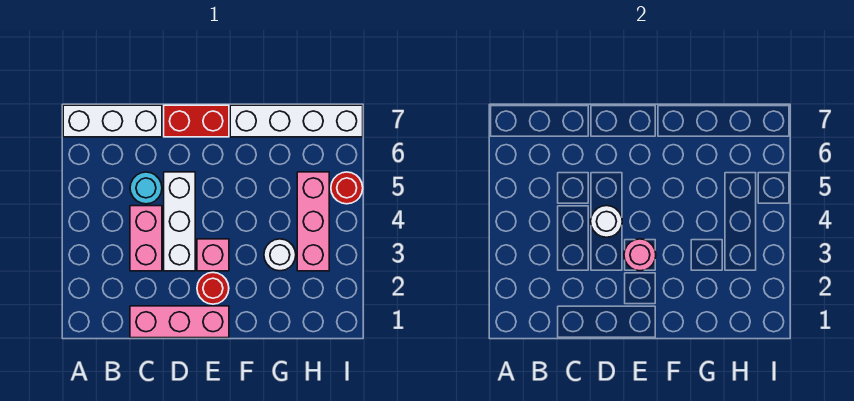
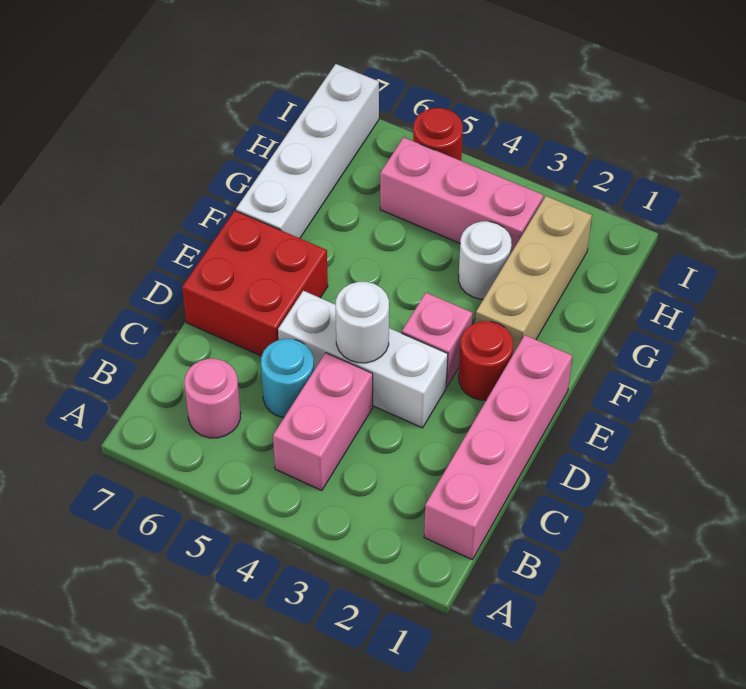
white brick A7:C7 level 1 -> none
pink brick C1:E1 level 1 -> pink brick B1:E1 level 1
pink brick C3:C4 level 1 -> pink brick B4:C4 level 1
red brick D7:E7 level 1 -> red brick D6:E7 level 1
pink round brick E3 level 2 -> pink round brick B6 level 1
none -> tan brick F2:H2 level 1

